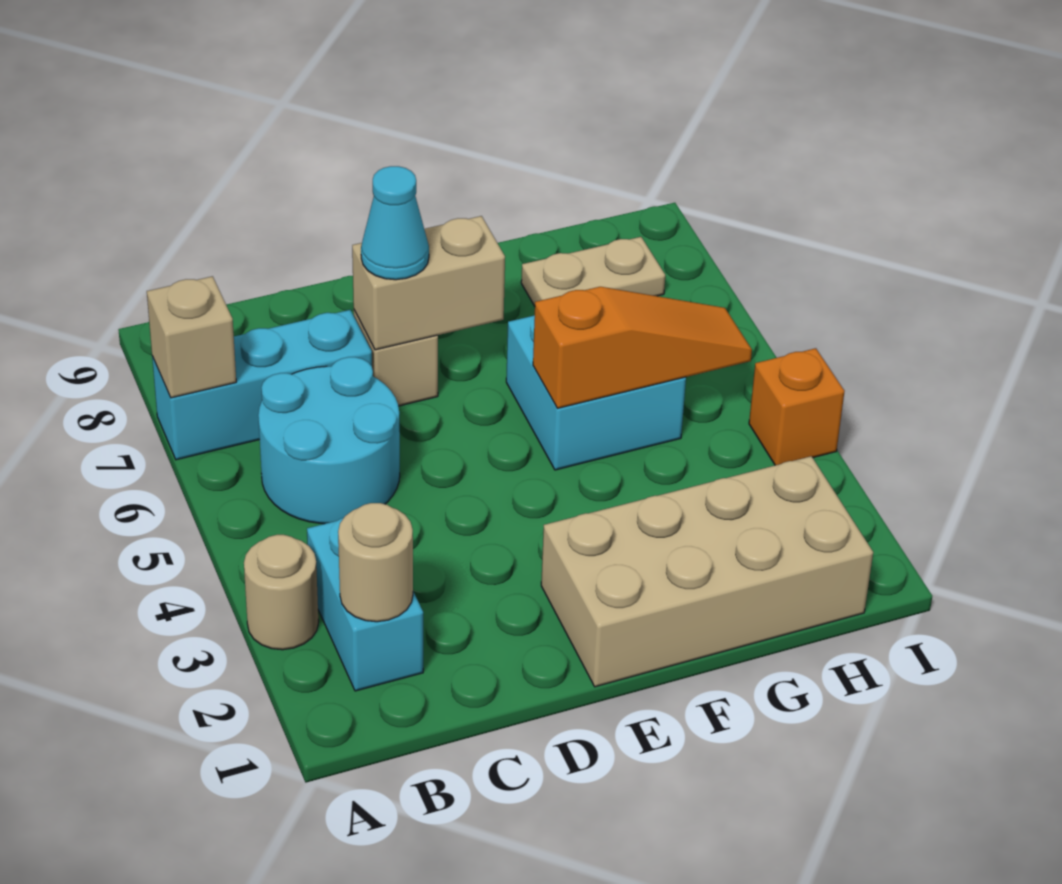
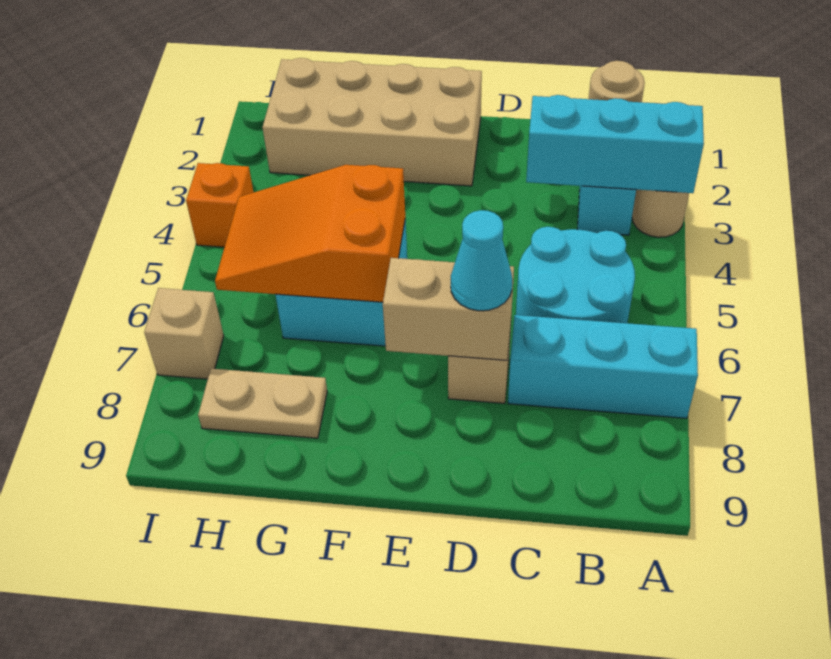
none -> cyan brick A3:C3 level 2
tan brick A7 level 2 -> tan brick I7 level 1
orange slope F5:H5 level 2 top F -> orange slope F5:H6 level 2 top F

